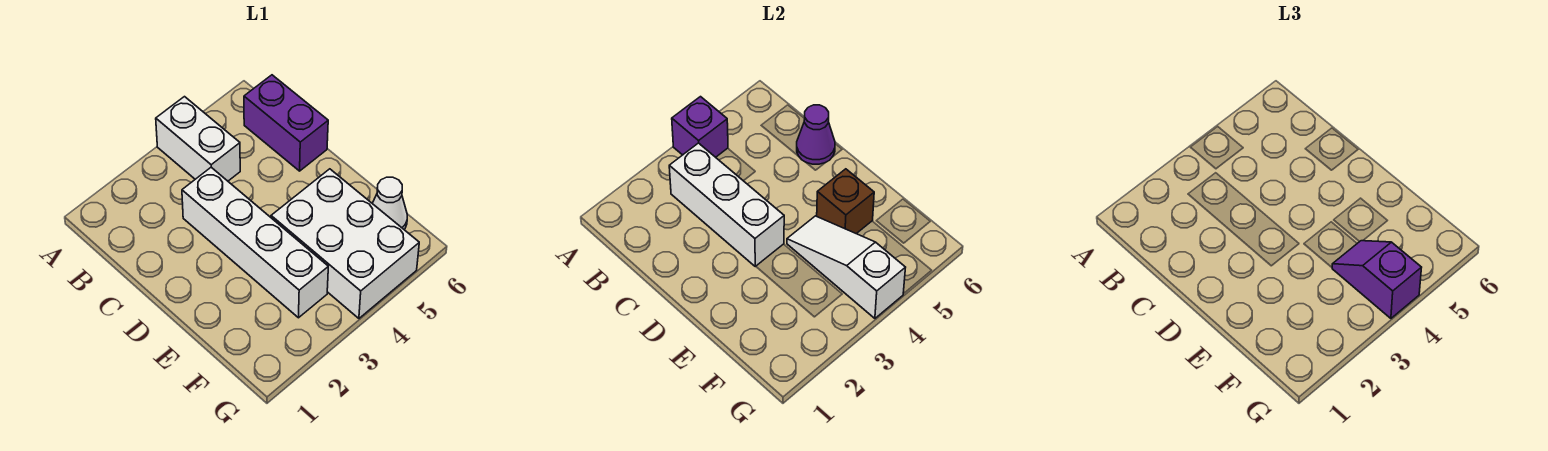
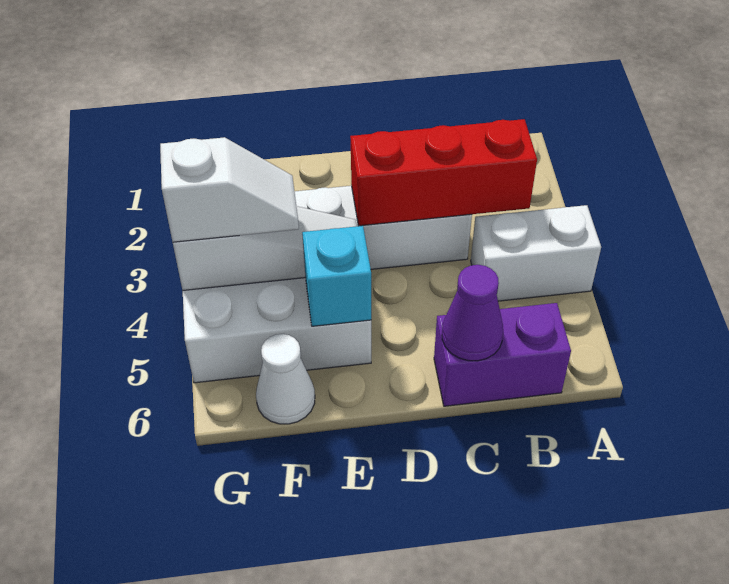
purple brick A4 level 2 -> none
white brick B3:D3 level 2 -> red brick B3:D3 level 2
brown brick E5 level 2 -> cyan brick E5 level 2
purple slope F4:G4 level 3 top G -> white slope F4:G4 level 3 top G

